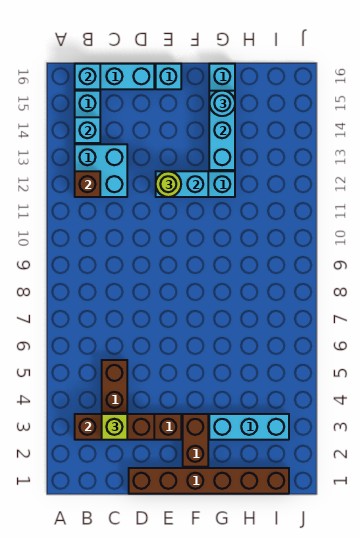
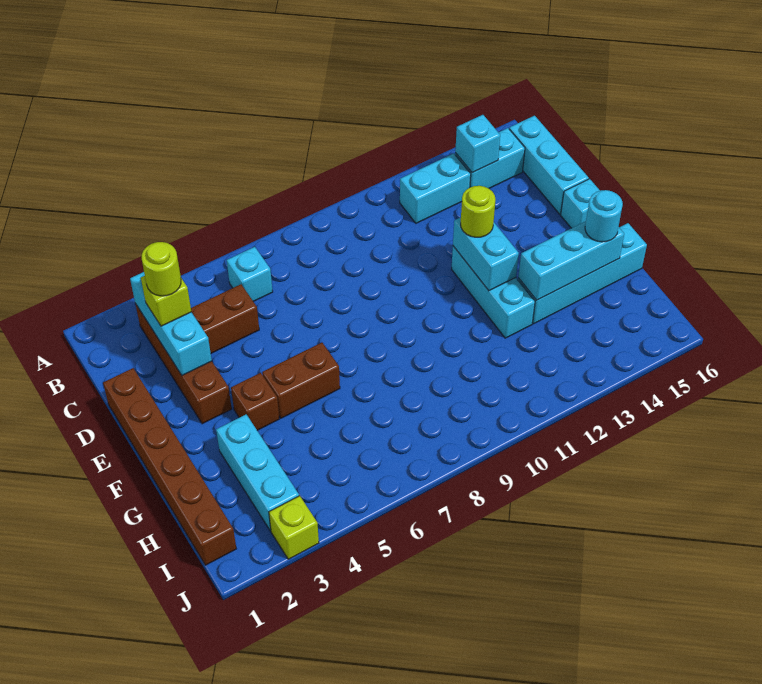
brown brick B3:D3 level 2 -> cyan brick B3:D3 level 2
cyan brick B12:C13 level 1 -> cyan brick B12:B13 level 1
brown brick B12 level 2 -> brown brick F4 level 1
cyan brick B16 level 2 -> cyan brick B6 level 1
none -> lime round brick C3 level 4
brown brick F2:F3 level 1 -> brown brick F5:F6 level 1
none -> lime brick J3 level 1

